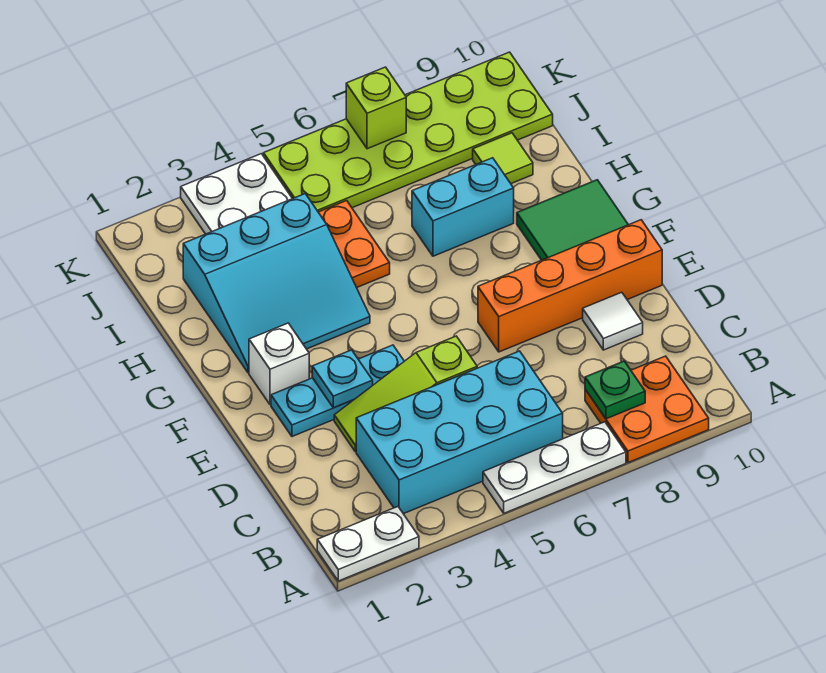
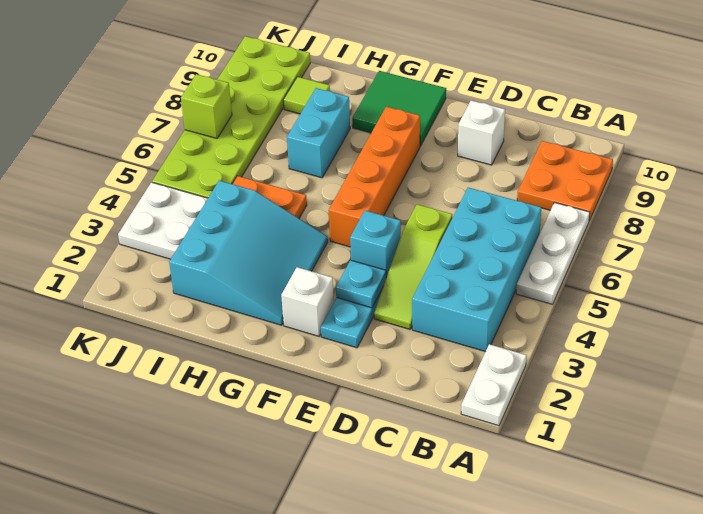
green plate B8 level 2 -> none
white tile D9 level 1 -> white brick D9 level 1
none -> cyan brick E4 level 2
orange brick E7:E10 level 1 -> orange brick F5:F8 level 1

